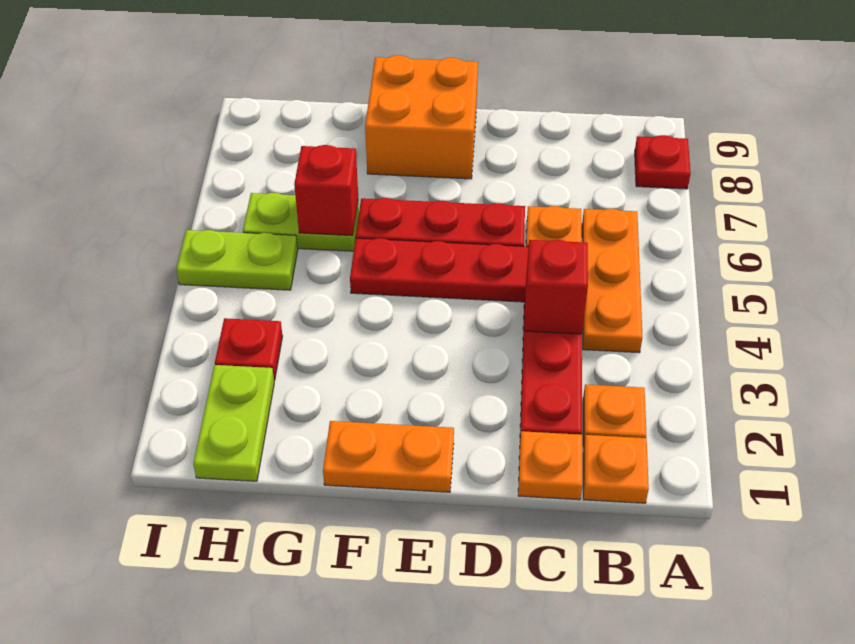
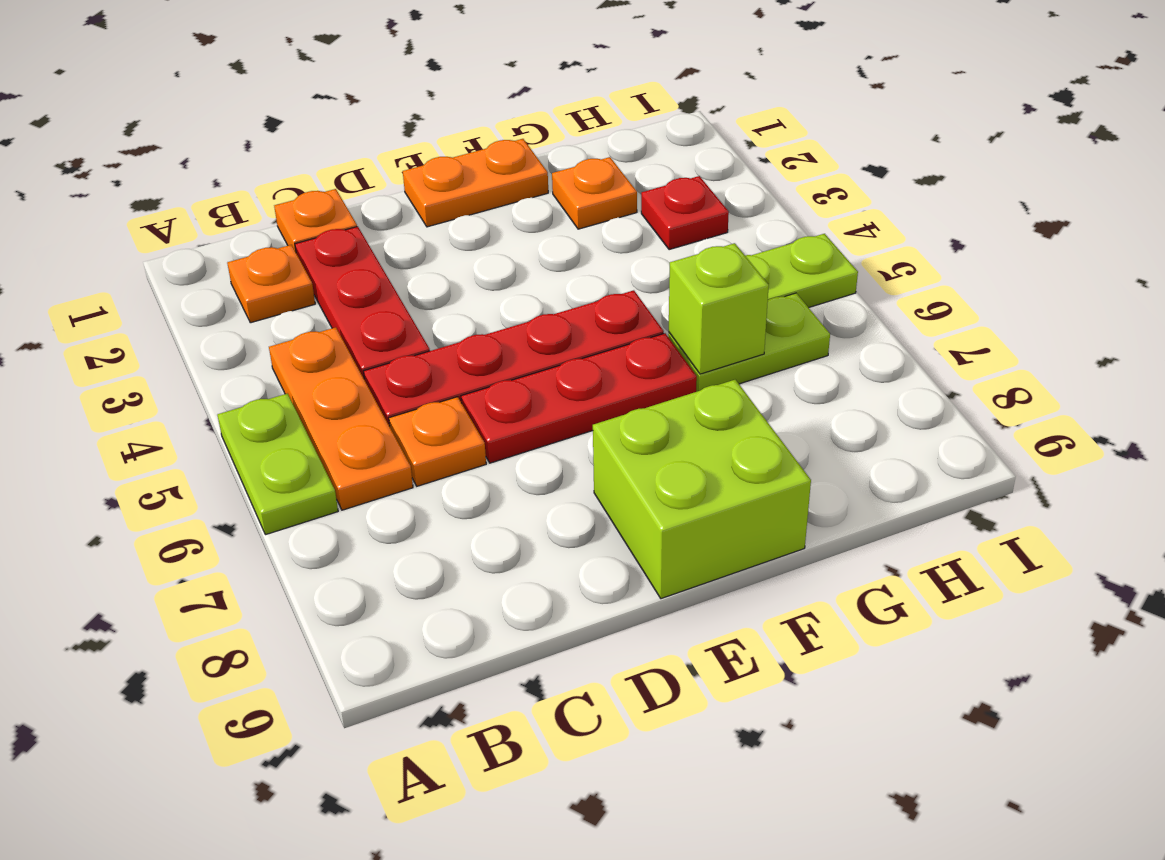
red plate A8 level 1 -> none
orange plate B1 level 1 -> orange plate G2 level 1
red brick C4 level 2 -> none
orange brick E8:F9 level 1 -> lime brick E8:F9 level 1
red brick G6 level 2 -> lime brick G6 level 2
lime plate H1:H2 level 1 -> lime plate A5:A6 level 1

